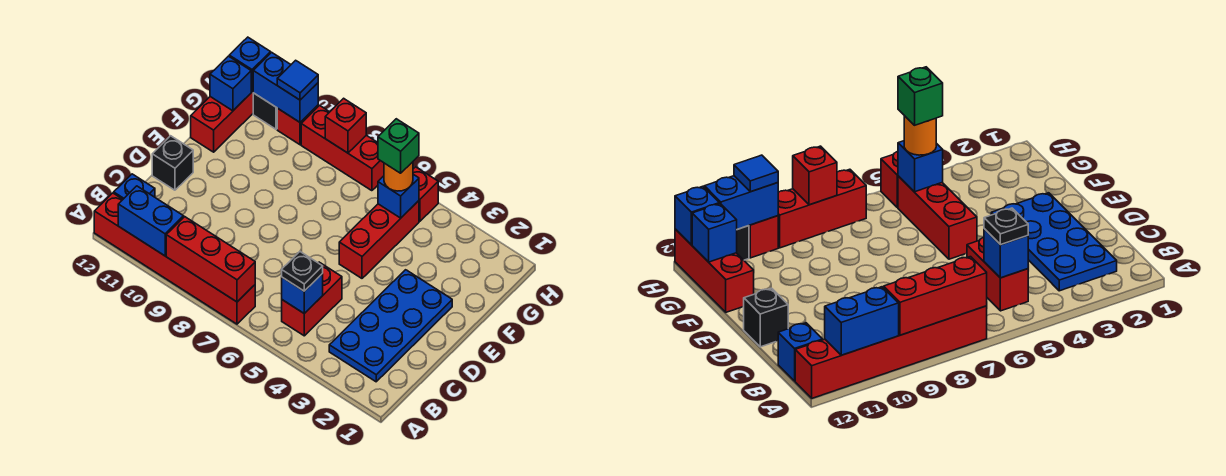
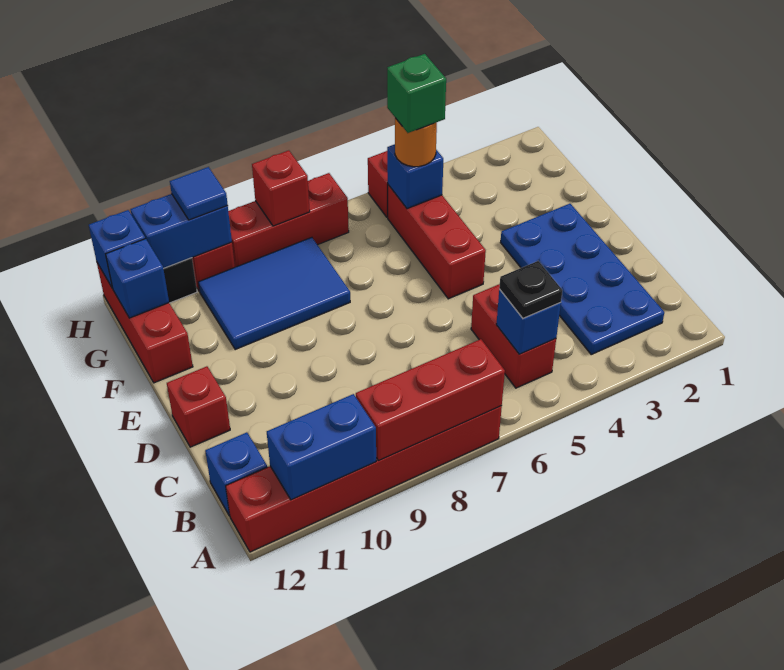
black brick D12 level 1 -> red brick D12 level 1
none -> blue tile F8:G10 level 1

